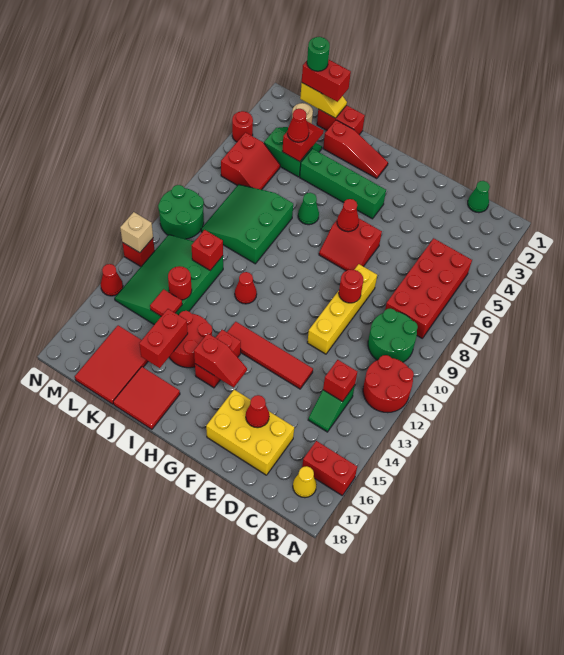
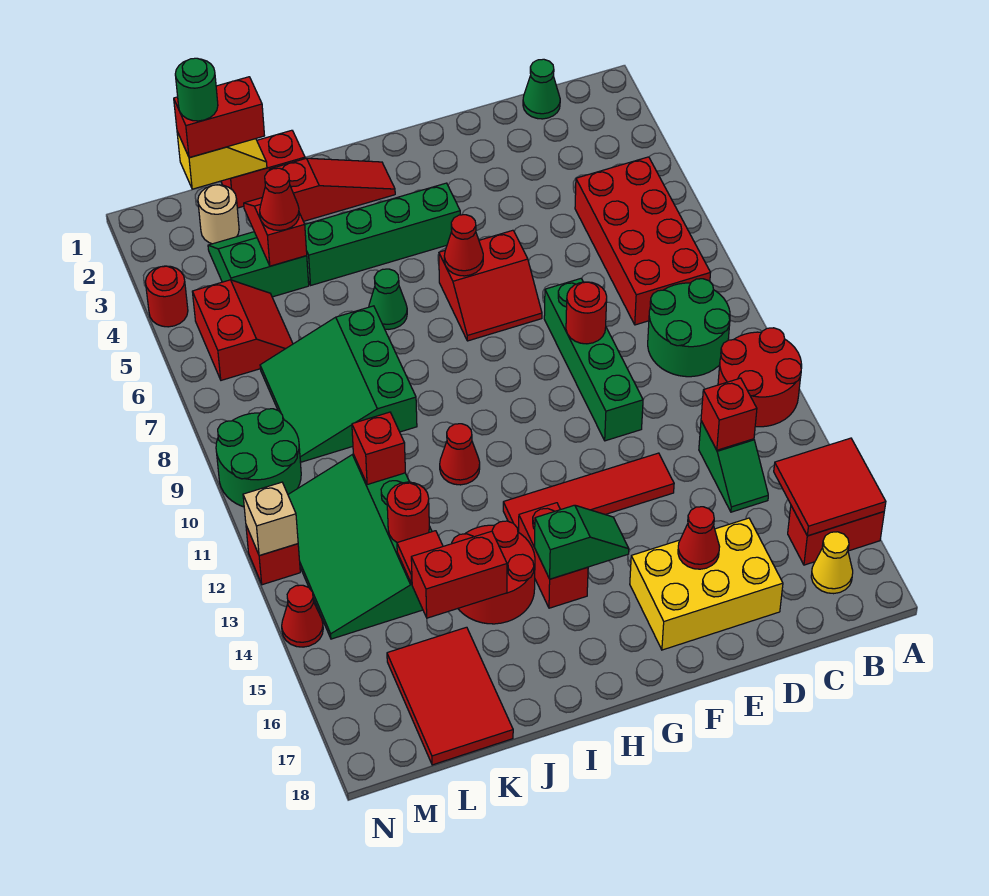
yellow brick E8:E11 level 1 -> green brick E8:E11 level 1
red slope G15:H15 level 2 top H -> green slope G15:H15 level 2 top H
red tile I17:J18 level 1 -> red tile A15:B16 level 2
red brick J15:J16 level 2 -> red brick J15:K15 level 2

